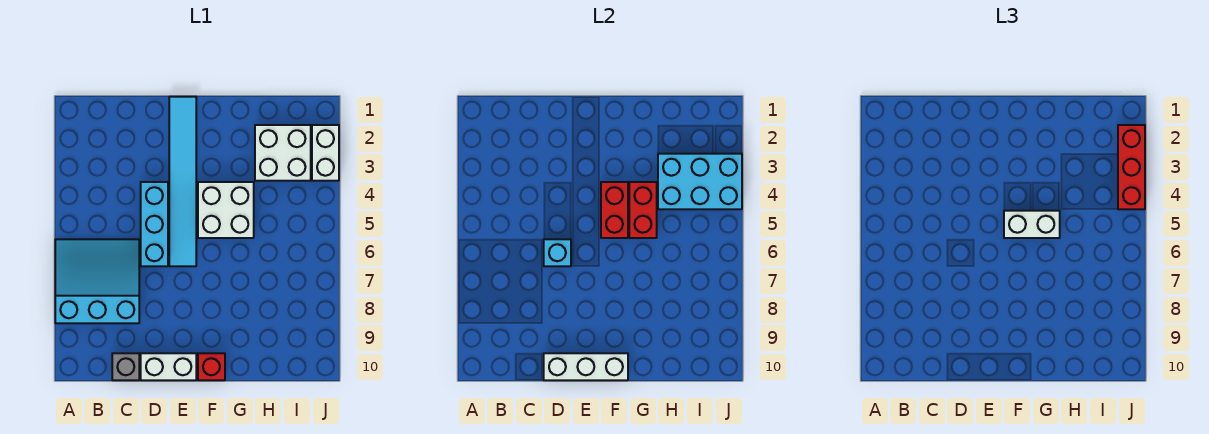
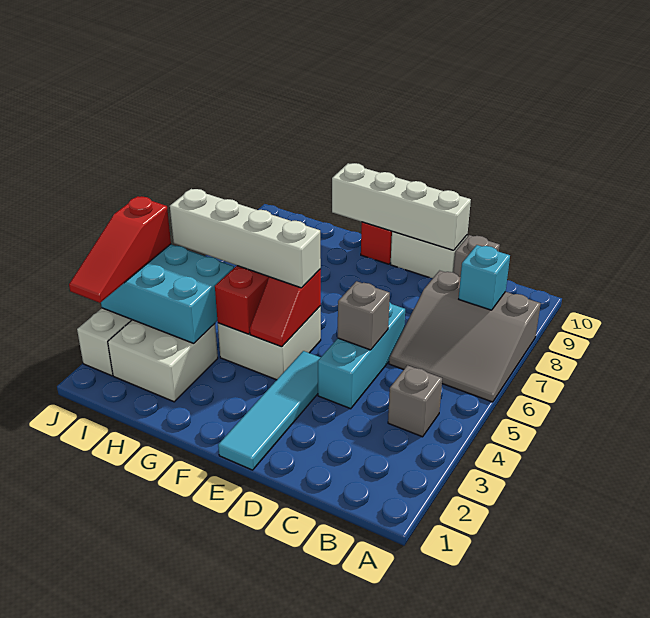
cyan slope A6:C8 level 1 top 8 -> grey slope A6:C8 level 1 top 8
none -> grey brick B4 level 1
none -> grey brick D5 level 2
cyan brick D6 level 2 -> cyan brick B8 level 2
white brick D10:F10 level 2 -> white brick D10:G10 level 2
cyan tile E1:E6 level 1 -> cyan tile E1:E4 level 1
red brick F4:F5 level 2 -> red slope F4:F5 level 2 top 5
white brick F5:G5 level 3 -> white brick F5:I5 level 3
red brick J2:J4 level 3 -> red slope J2:J4 level 3 top 4

